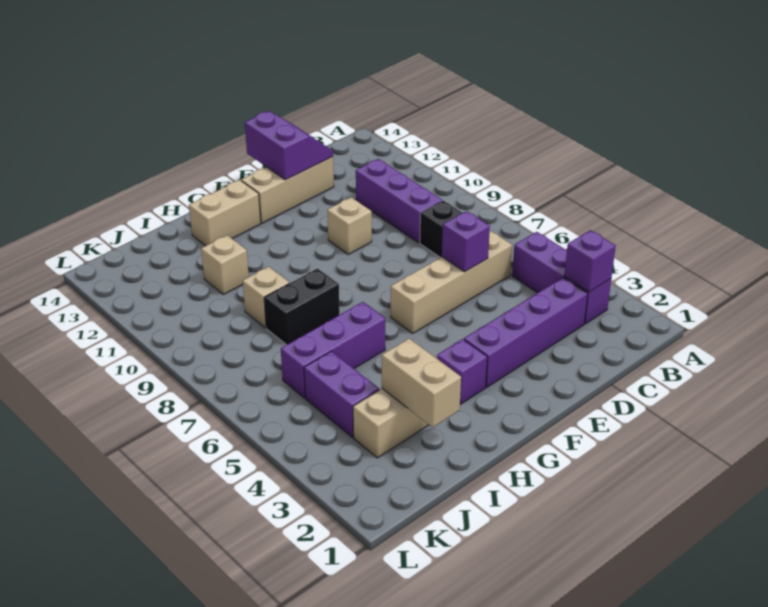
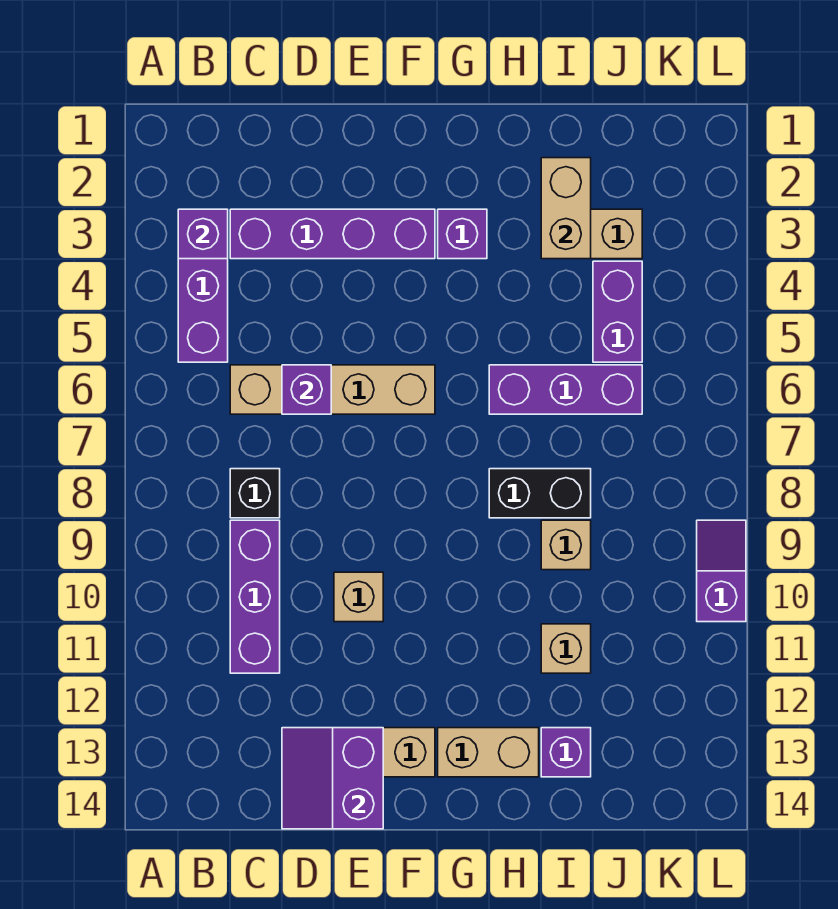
none -> purple brick I13 level 1
none -> purple slope L9:L10 level 1 top 10

